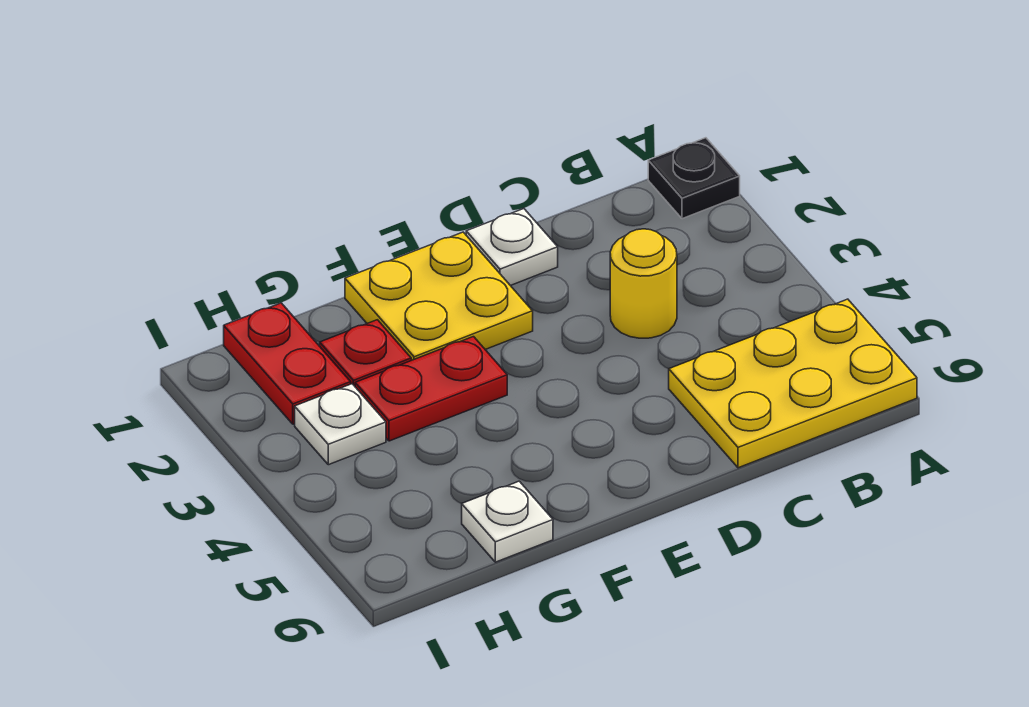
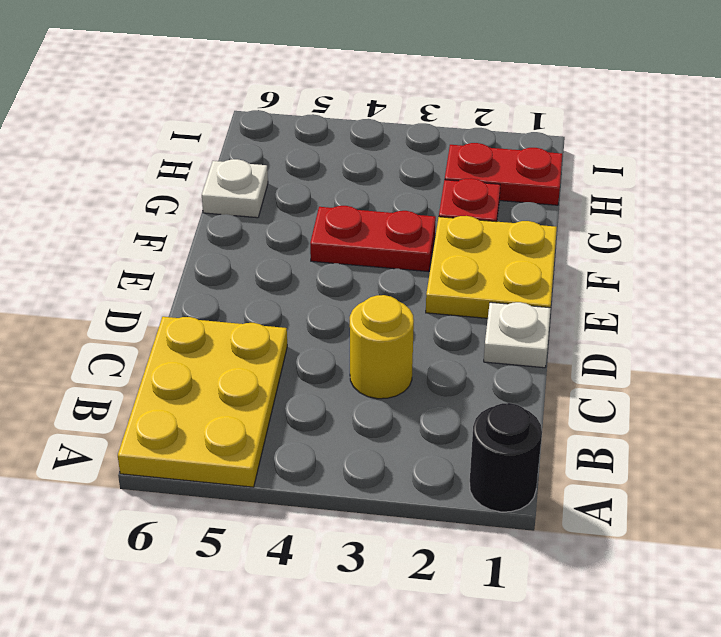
black plate A1 level 1 -> black round brick A1 level 1
red plate F3:G3 level 1 -> red plate F3:F4 level 1
white plate H3 level 1 -> none

